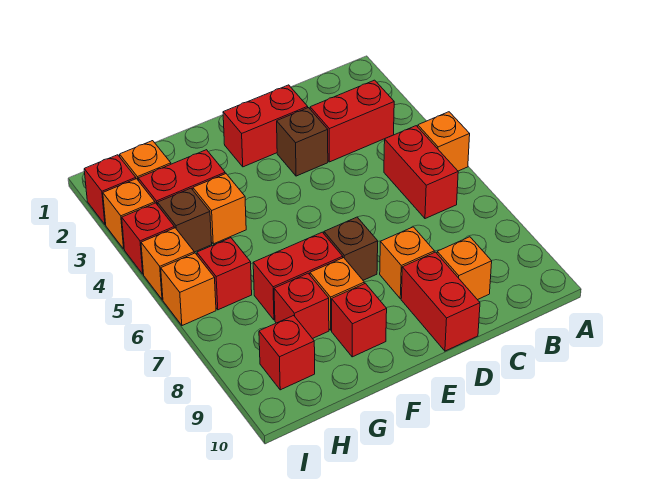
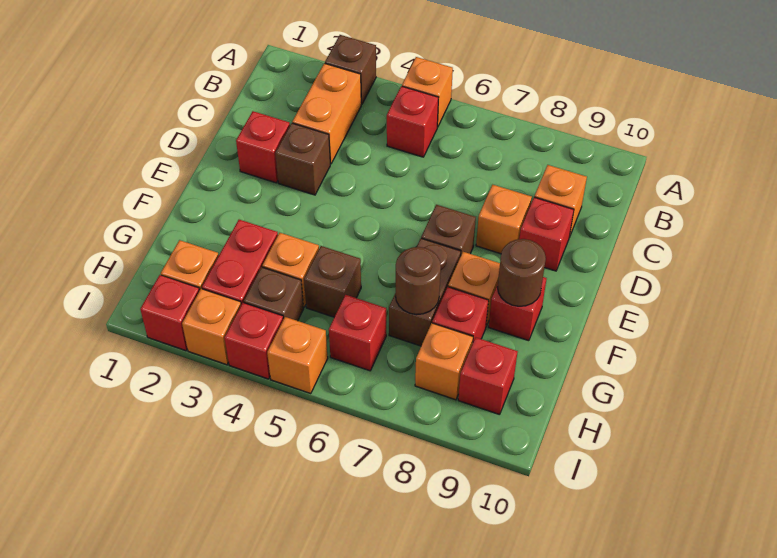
none -> brown brick A3 level 1
red brick B3:C3 level 1 -> orange brick B3:C3 level 1
red brick B5:B6 level 1 -> red brick B5 level 1
red brick D2:E2 level 1 -> red brick D2 level 1
red brick D9:D10 level 1 -> red brick D9 level 1
red brick F7:G7 level 1 -> brown brick F7:G7 level 1
none -> brown round brick F9 level 2
none -> brown brick G5 level 1
none -> brown round brick G7 level 2
orange brick I6 level 1 -> orange brick H8 level 1

